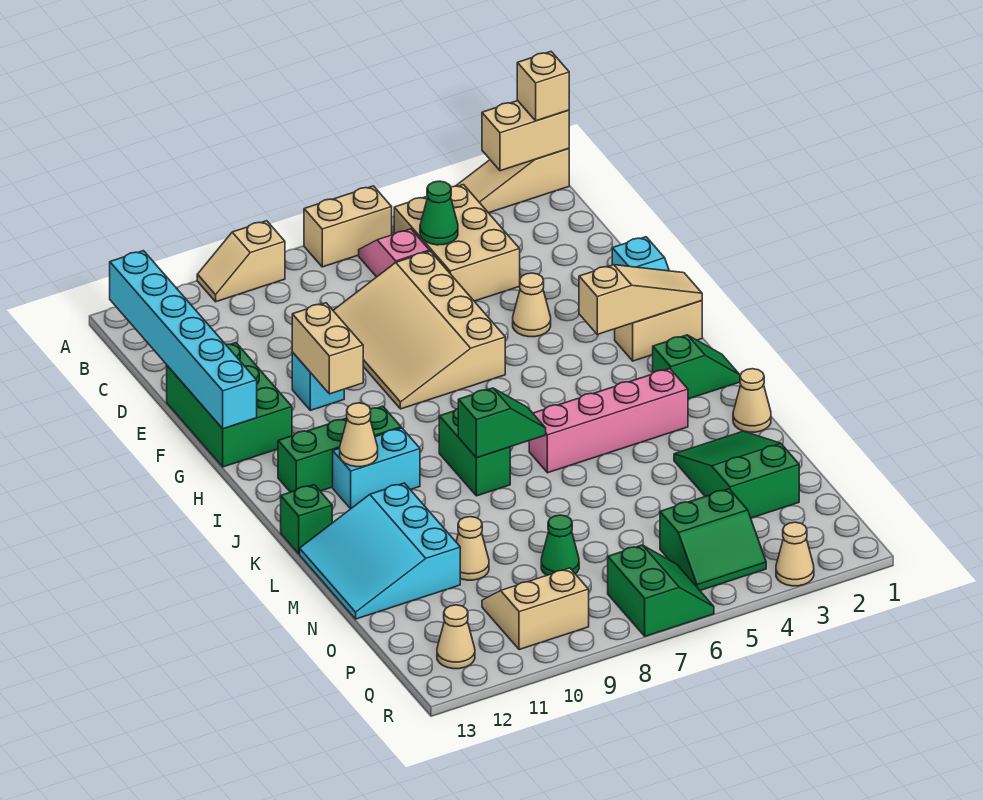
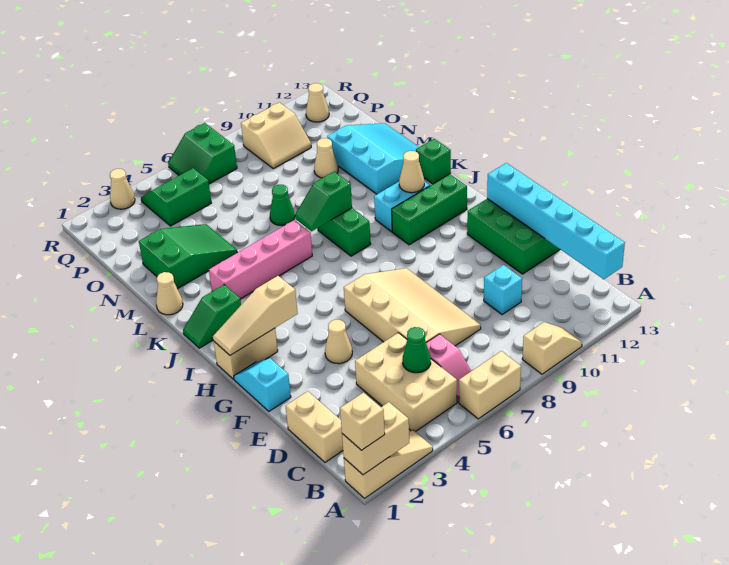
cyan brick F10 level 1 -> cyan brick D10 level 1
tan brick F10:G10 level 2 -> tan brick C1:D1 level 1
green slope M2:O3 level 1 top O -> green slope M2:N4 level 1 top 2
green cone O8 level 1 -> green cone M7 level 1

